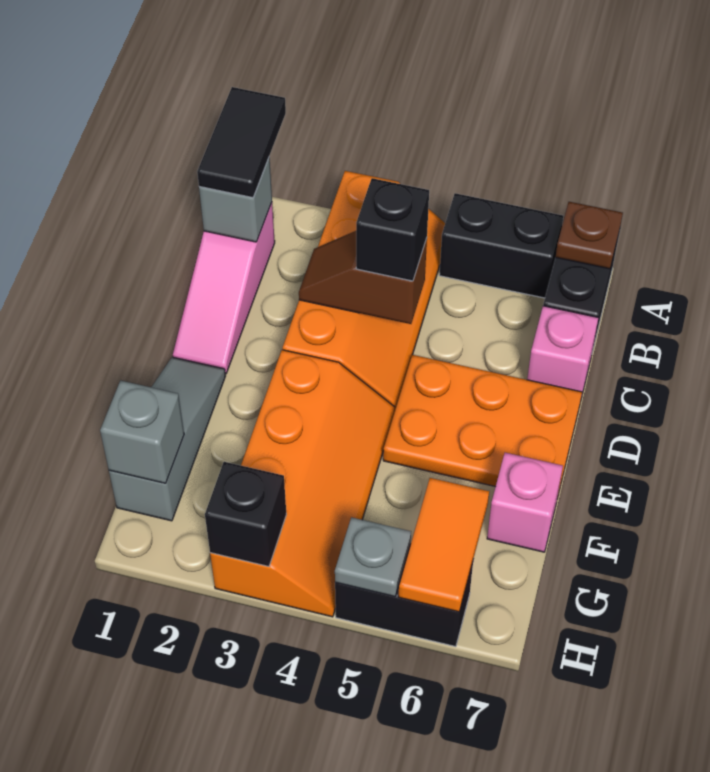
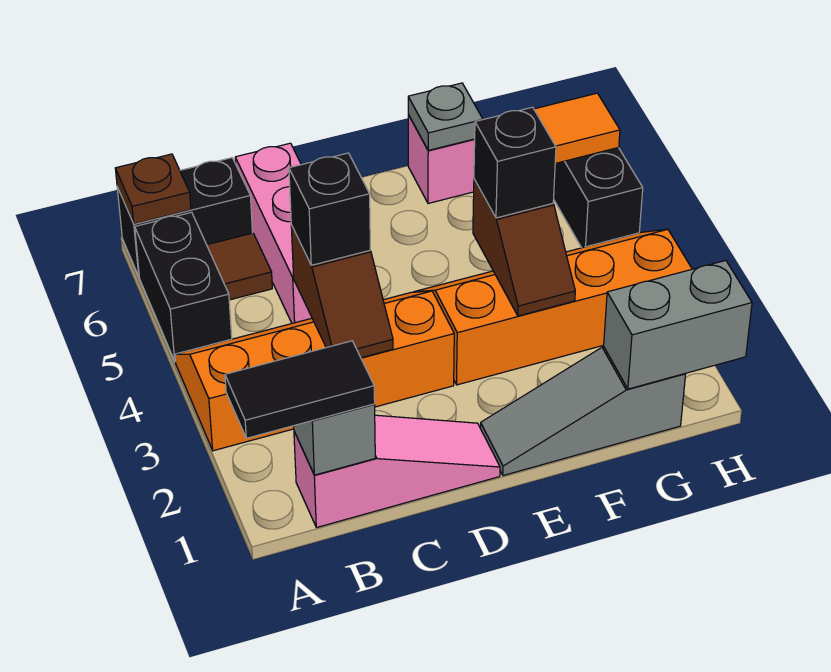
none -> brown tile B6 level 1
pink brick C7 level 1 -> pink brick C5:C7 level 1
orange plate D5:E7 level 1 -> none
none -> brown slope F3:F4 level 2 top 4
grey brick G1 level 2 -> grey brick G1:H1 level 2
black brick H3 level 2 -> black brick F4 level 3
grey plate H5 level 2 -> grey plate F7 level 2

